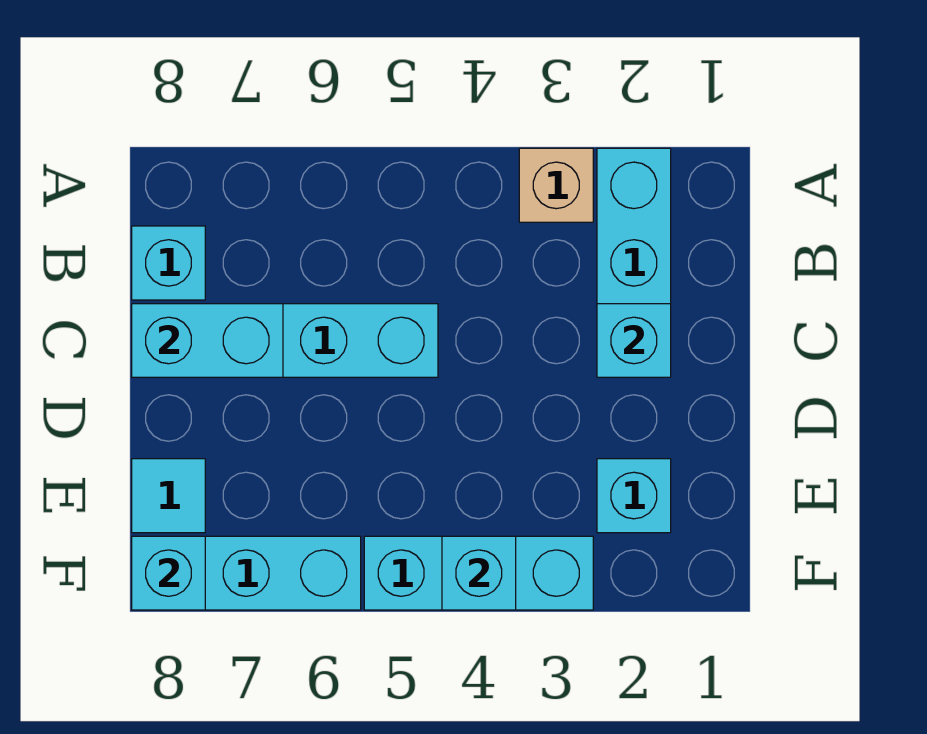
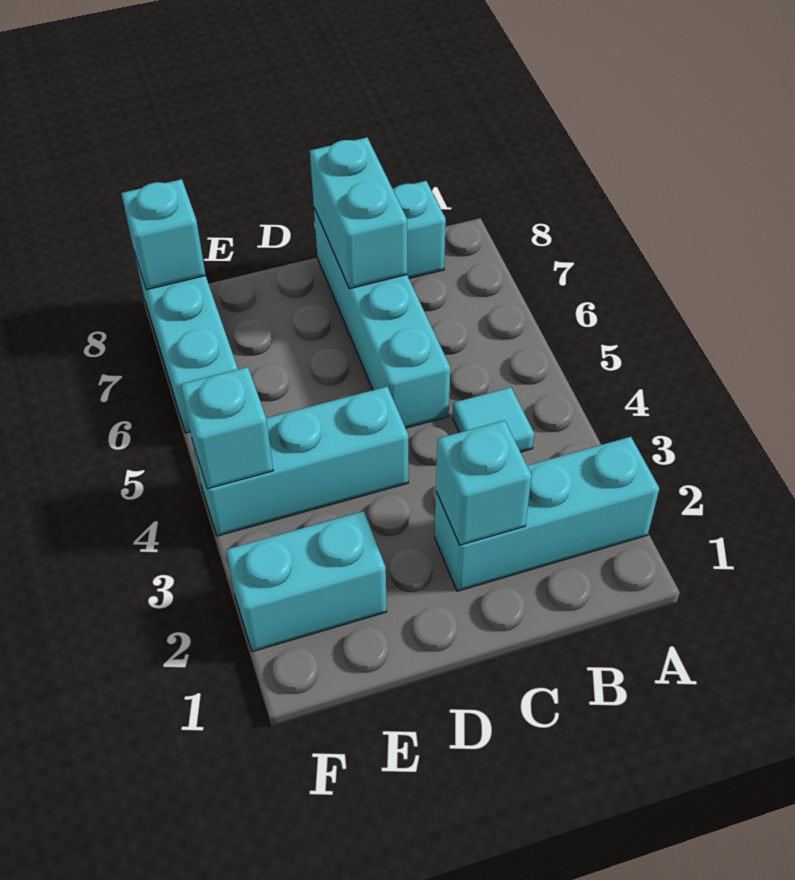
tan brick A3 level 1 -> none
cyan brick E2 level 1 -> cyan brick E2:F2 level 1
cyan tile E8 level 1 -> cyan tile B4 level 1
cyan brick F3:F5 level 1 -> cyan brick D4:F4 level 1

